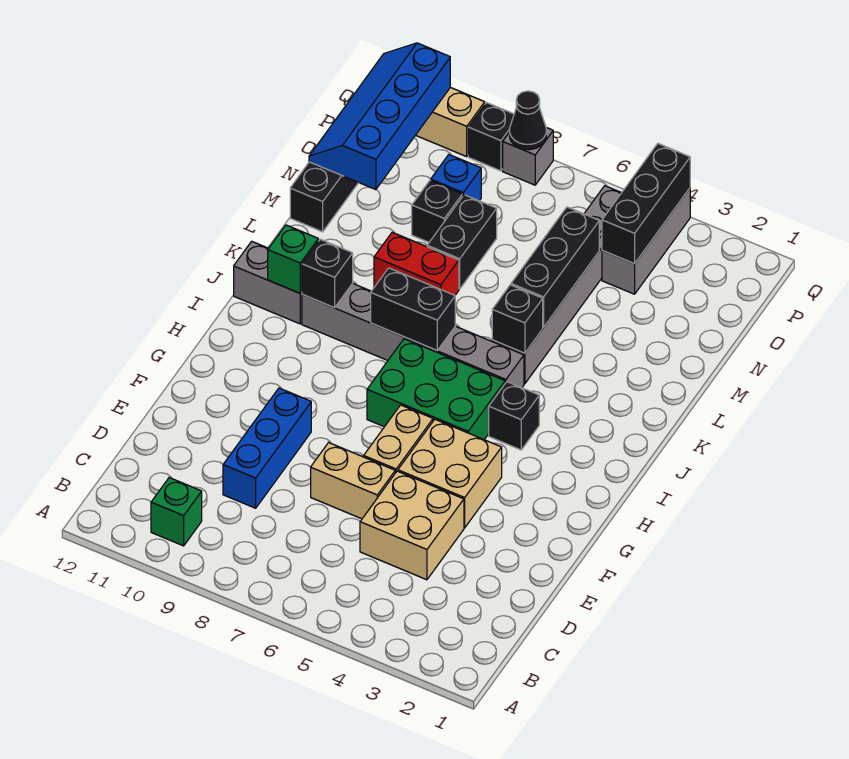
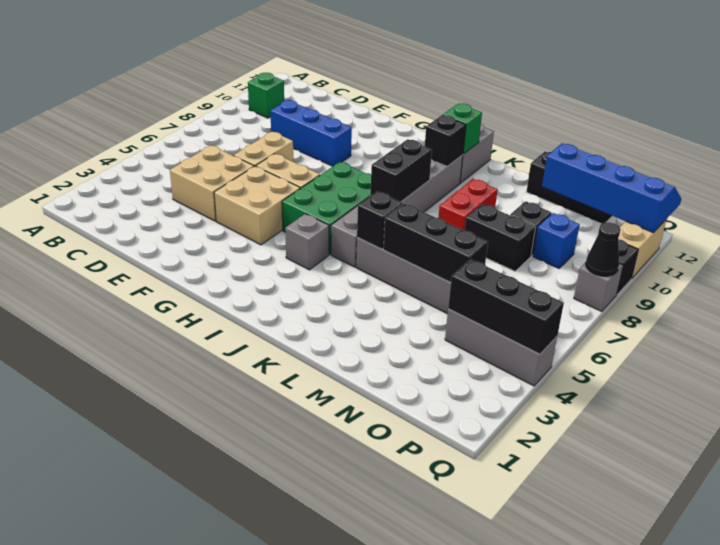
black brick I4 level 1 -> grey brick I4 level 1

